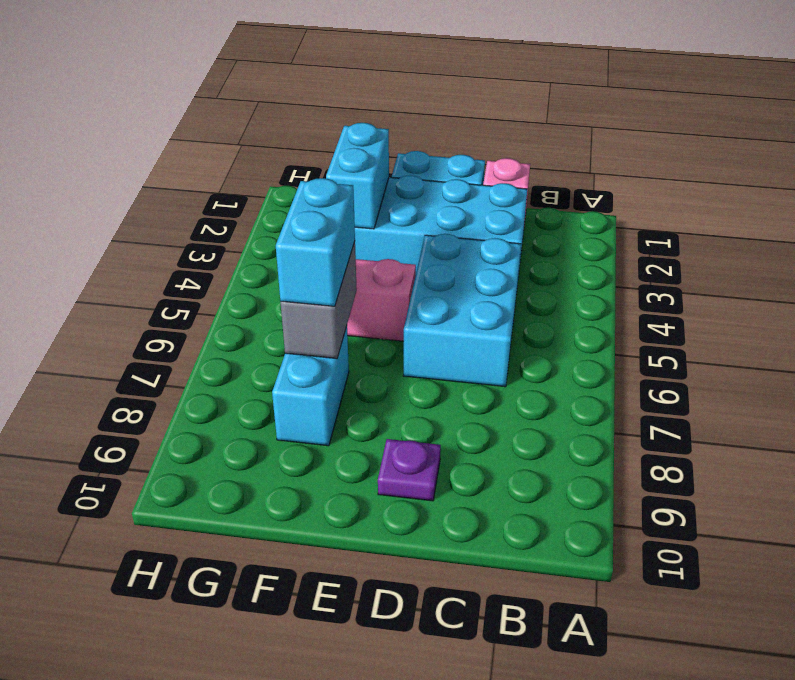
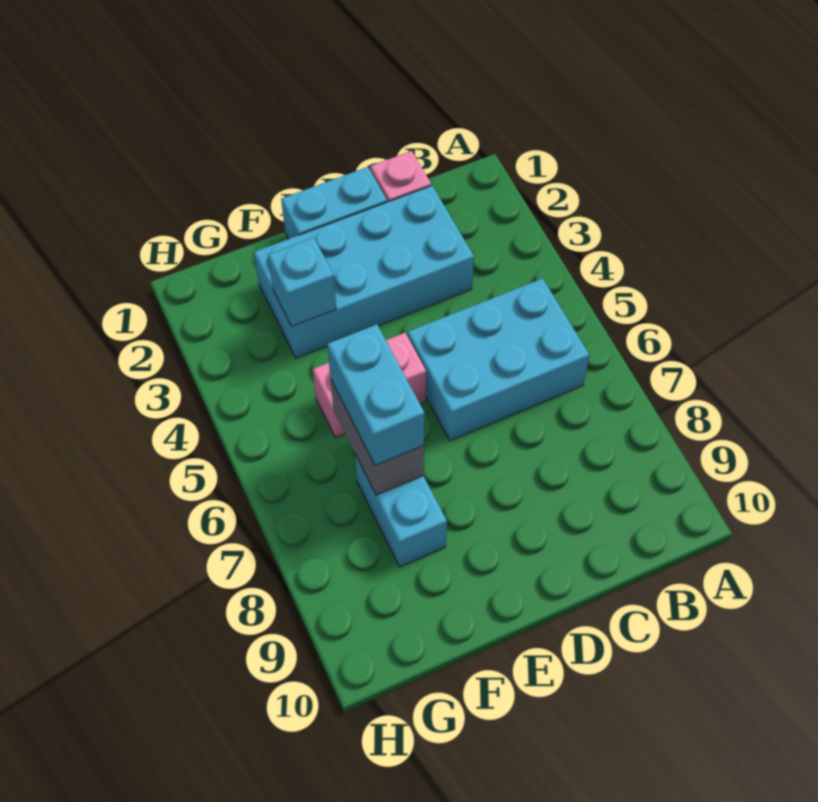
cyan brick C4:D6 level 1 -> cyan brick B5:D6 level 1
purple plate D9 level 1 -> none
cyan brick F2:F3 level 2 -> cyan brick F3 level 2

